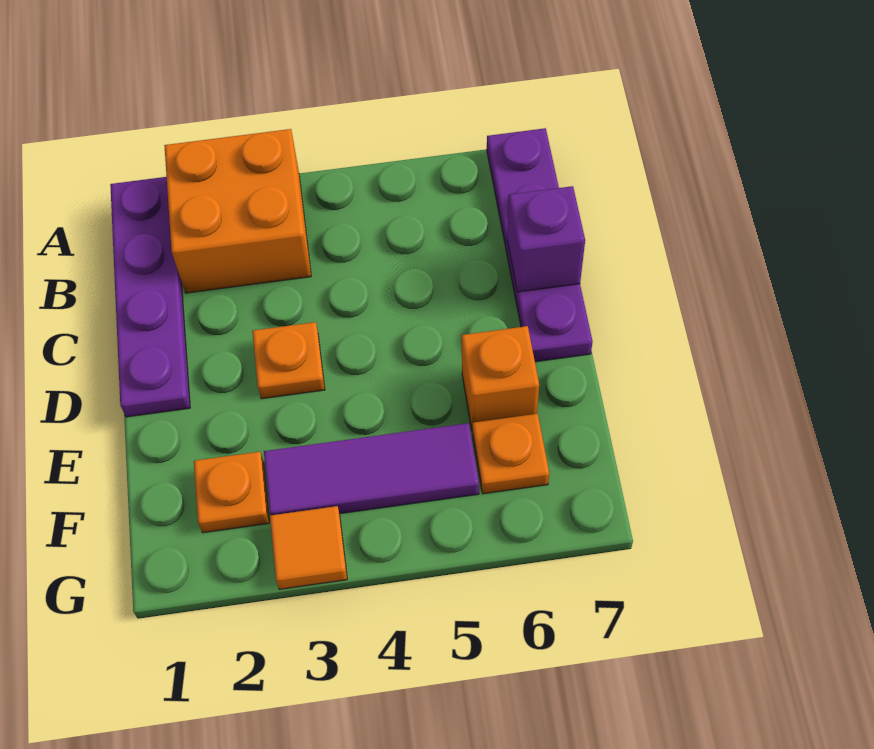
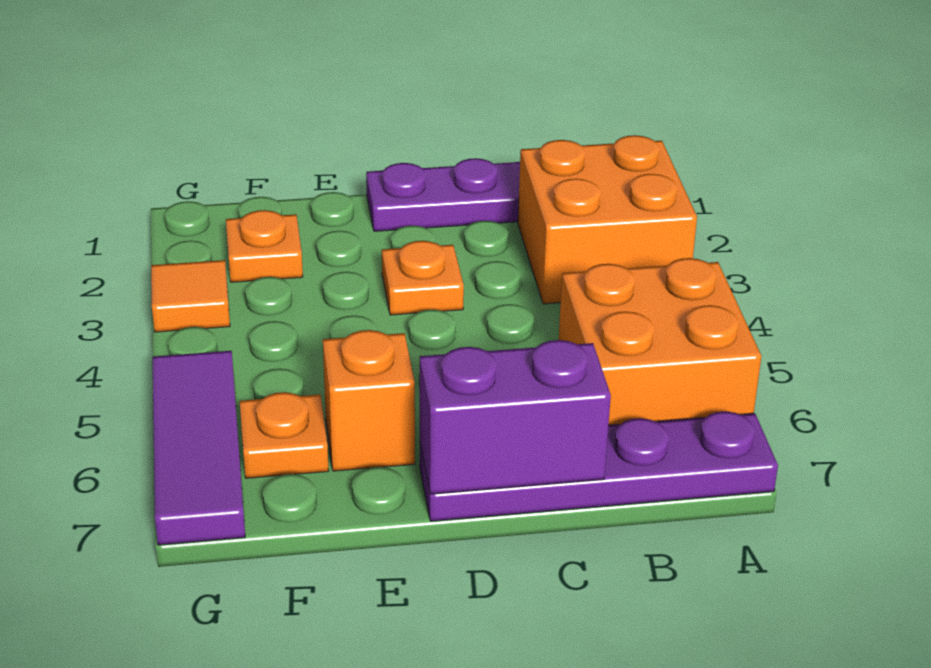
none -> orange brick A5:B6 level 1
purple brick C7 level 2 -> purple brick C7:D7 level 2
purple tile F3:F5 level 1 -> purple tile G5:G7 level 1

